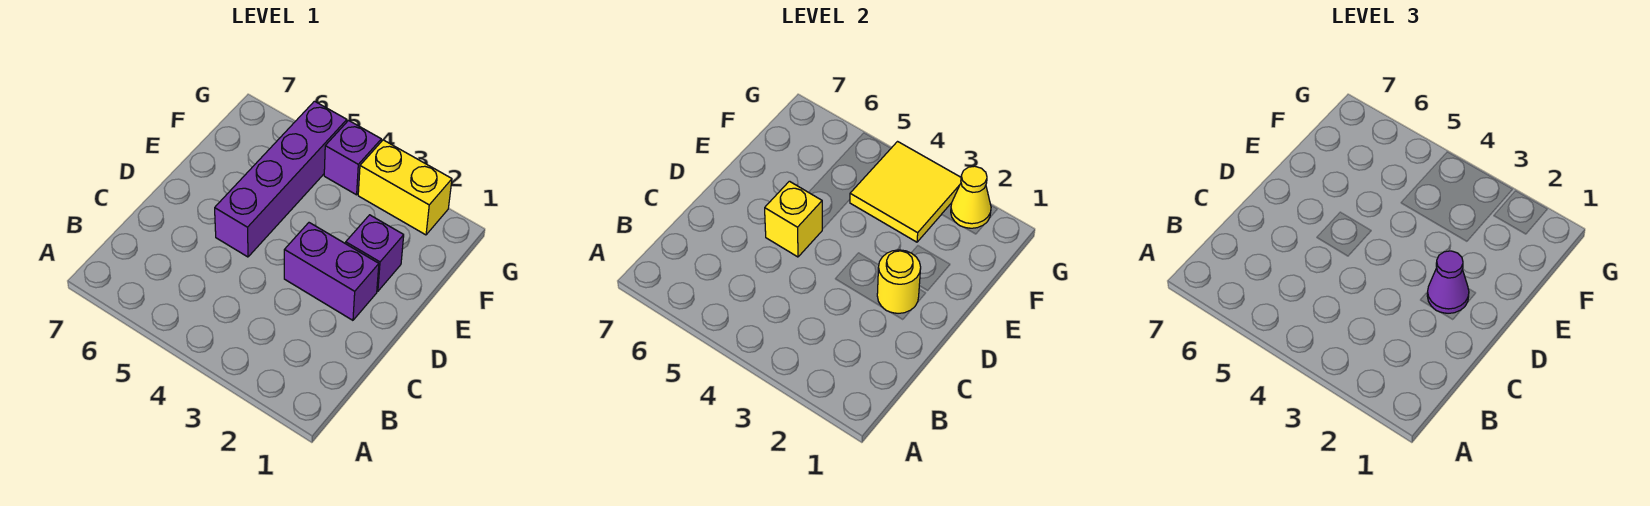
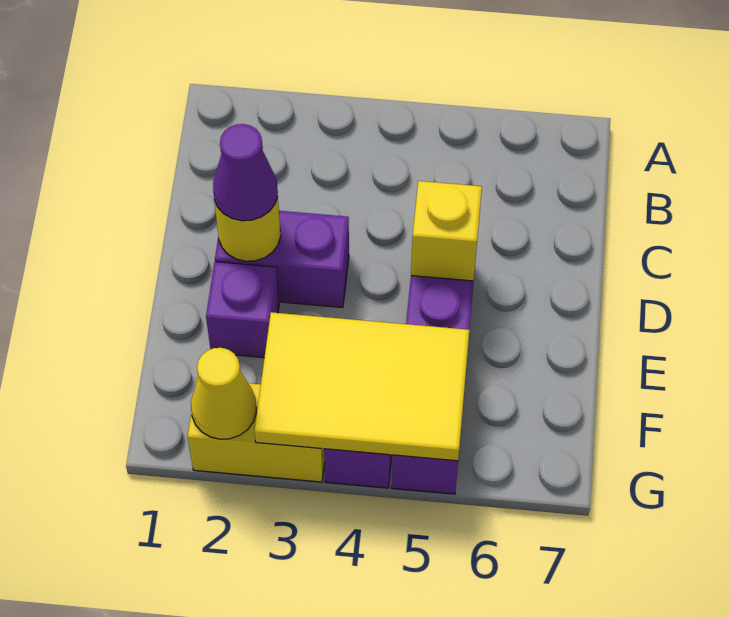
yellow tile F3:G4 level 2 -> yellow tile F3:G5 level 2

